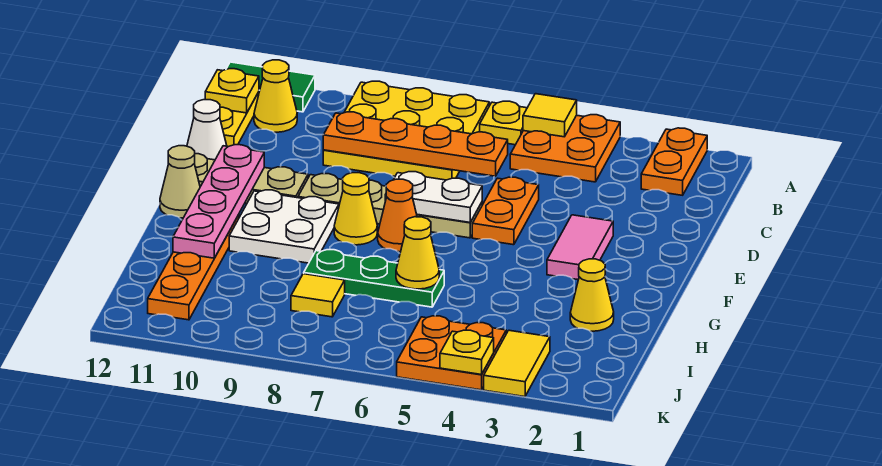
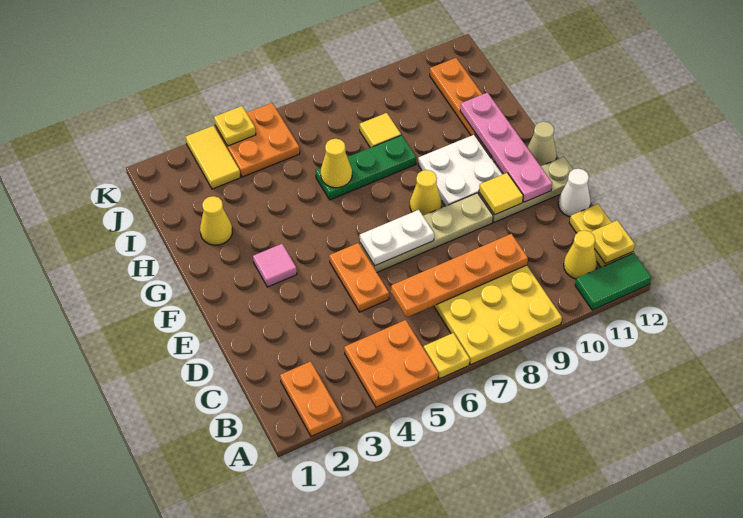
yellow tile A5 level 2 -> yellow tile E10 level 2
pink tile E3:F3 level 1 -> pink tile F3 level 1
orange cone F7 level 1 -> none

